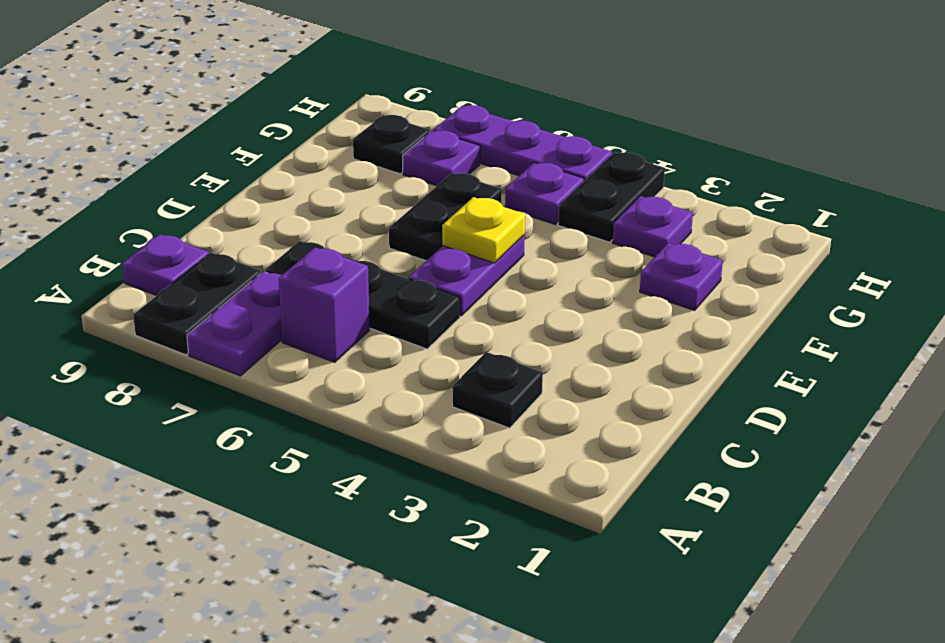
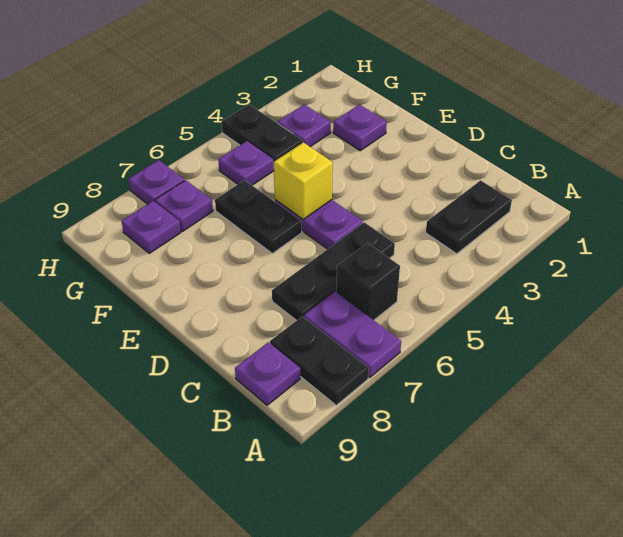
black plate B3 level 1 -> black plate B2:B3 level 1
purple brick B6 level 1 -> black brick B6 level 1
yellow plate E5 level 2 -> yellow brick E5 level 2
black plate G8 level 1 -> purple plate G8 level 1
purple plate H5:H7 level 1 -> purple plate H7 level 1

